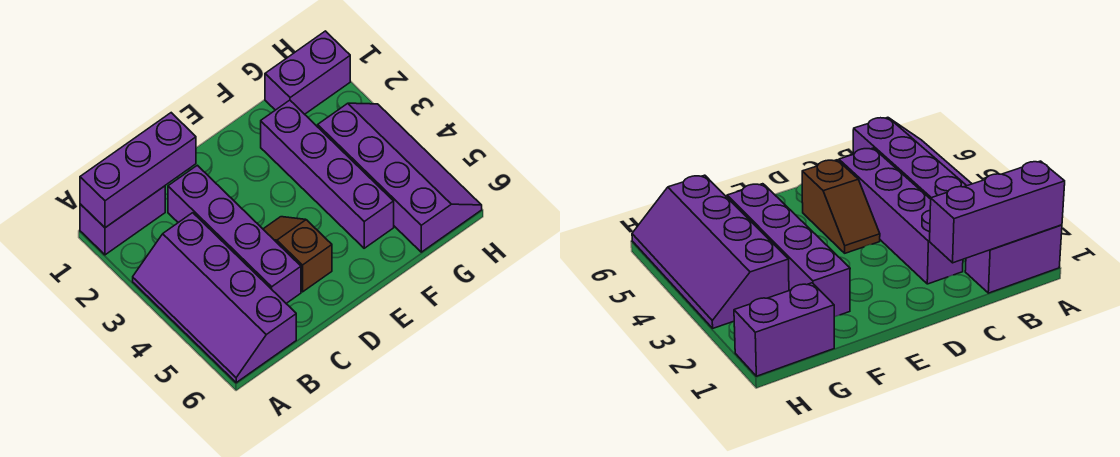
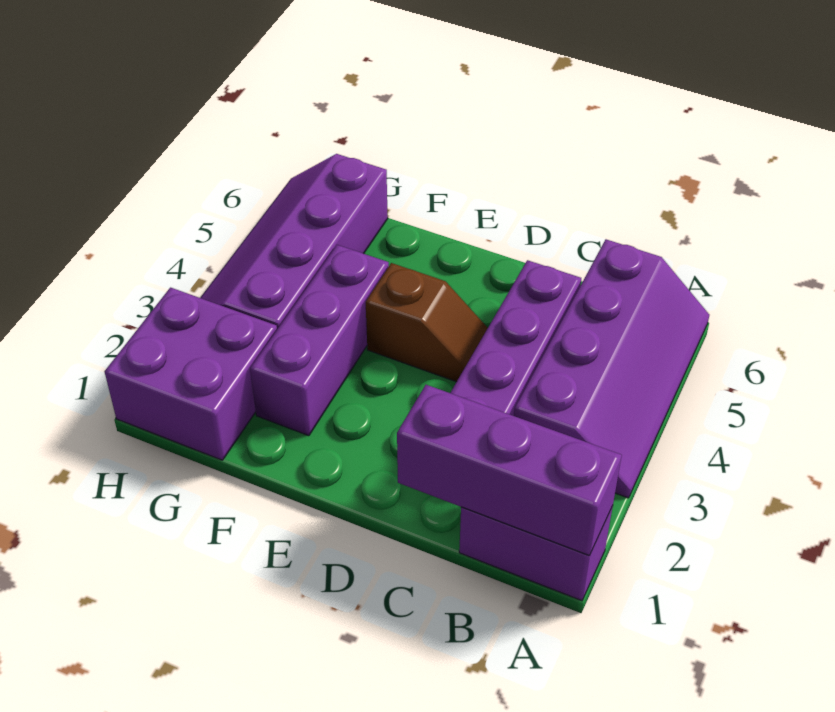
brown slope D4:D5 level 1 top 5 -> brown slope D4:E4 level 1 top E
purple brick F2:F5 level 1 -> purple brick F2:F4 level 1
purple brick G1:H1 level 1 -> purple brick G1:H2 level 1

